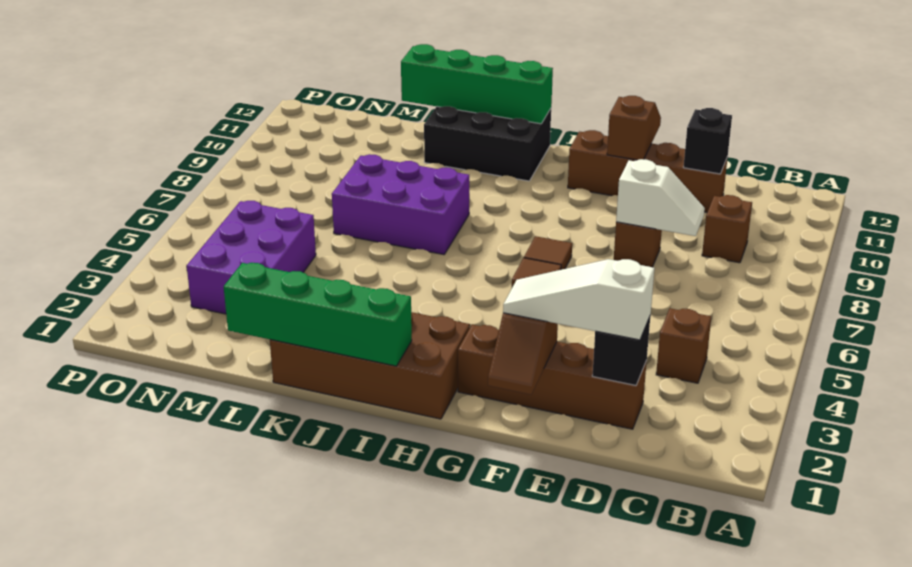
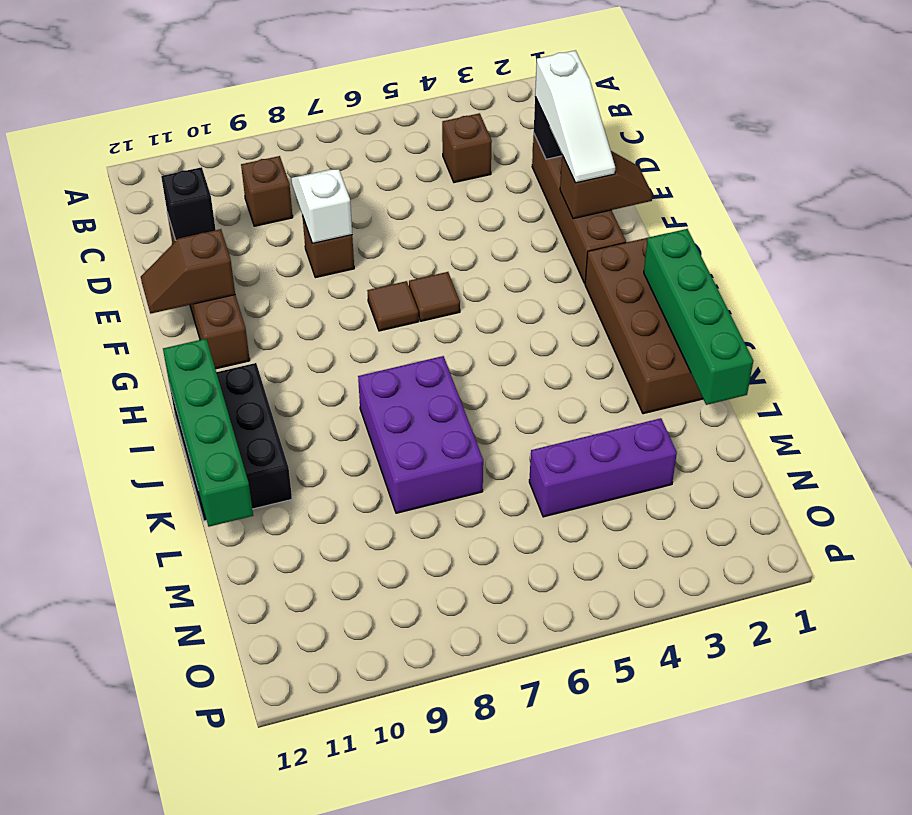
purple brick M3:N5 level 1 -> purple brick M3:M5 level 1

